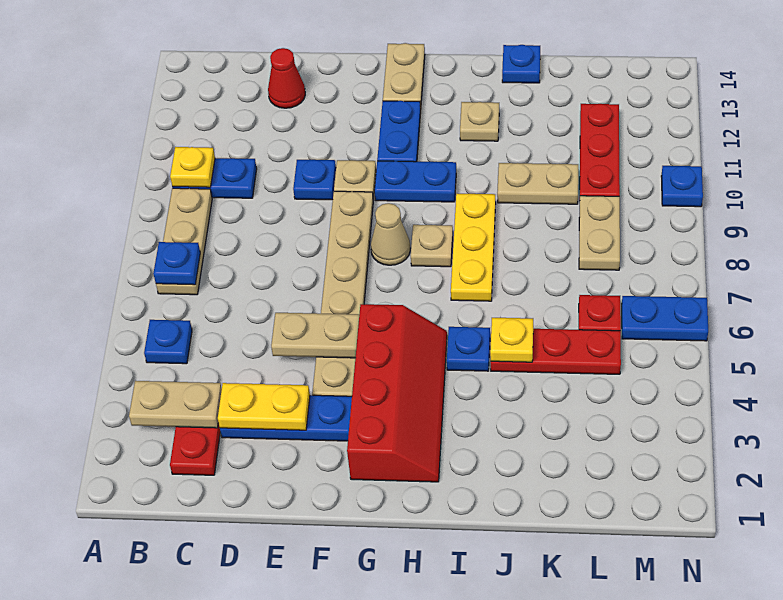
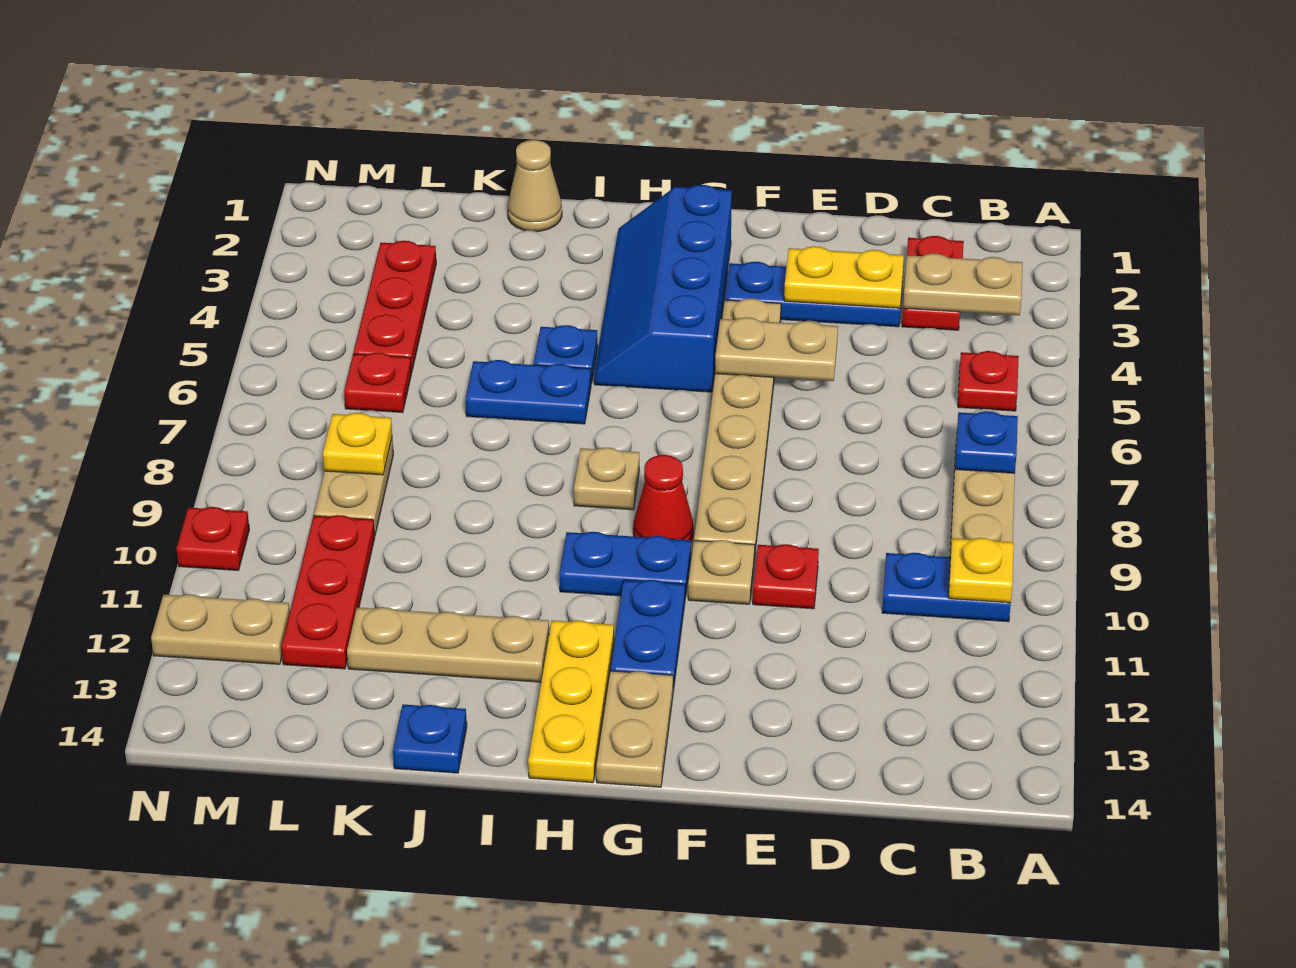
blue plate B5 level 1 -> red plate B5 level 1
red cone D13 level 1 -> red cone G9 level 1
blue plate E10 level 1 -> red plate E10 level 1
red slope G2:H5 level 1 top G -> blue slope G2:H5 level 1 top G
tan cone G8 level 1 -> tan cone J1 level 1
yellow plate I7:I9 level 1 -> yellow plate H12:H14 level 1
tan plate I12 level 1 -> tan plate I12:K12 level 1
red plate J5:L5 level 1 -> red plate L3:L5 level 1
yellow plate J5 level 2 -> yellow plate L8 level 2
tan plate J10:K10 level 1 -> tan plate M12:N12 level 1
blue plate M6:N6 level 1 -> blue plate I6:J6 level 1
blue plate N10 level 1 -> red plate N10 level 1

